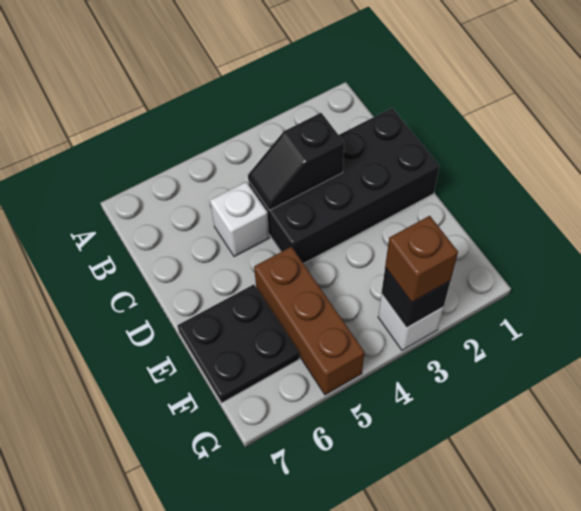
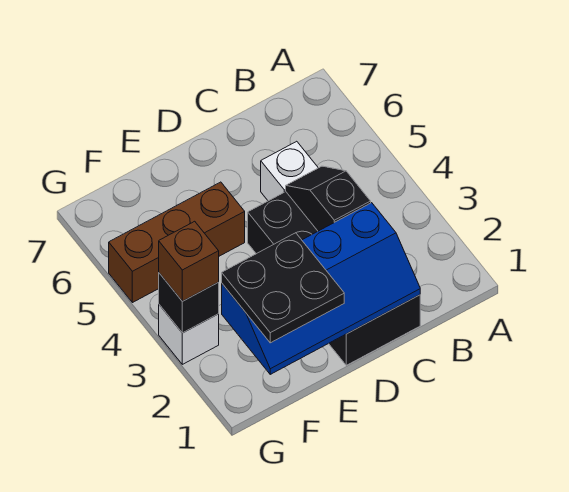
none -> blue slope C1:F2 level 2 top 2
black plate E6:F7 level 1 -> black plate E1:F2 level 3

